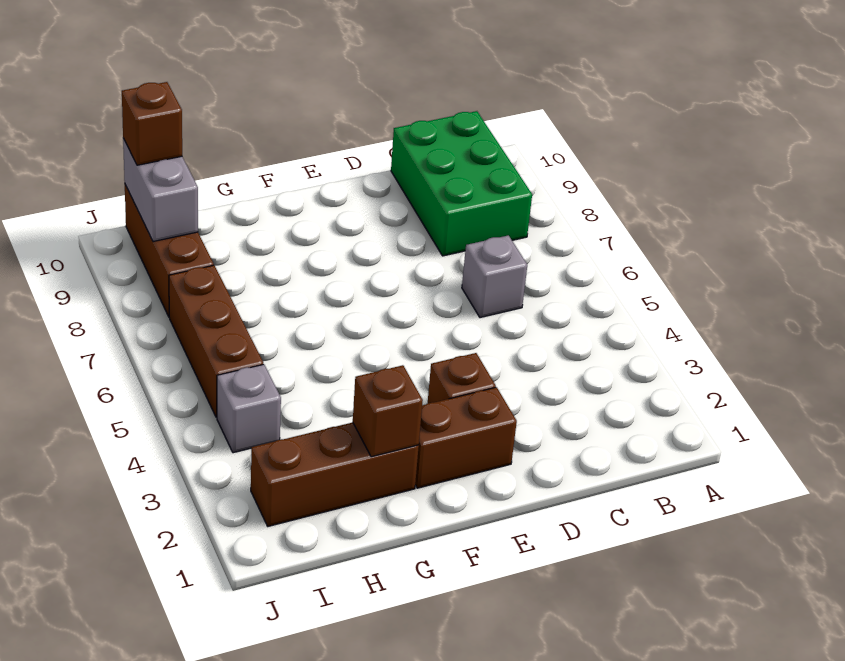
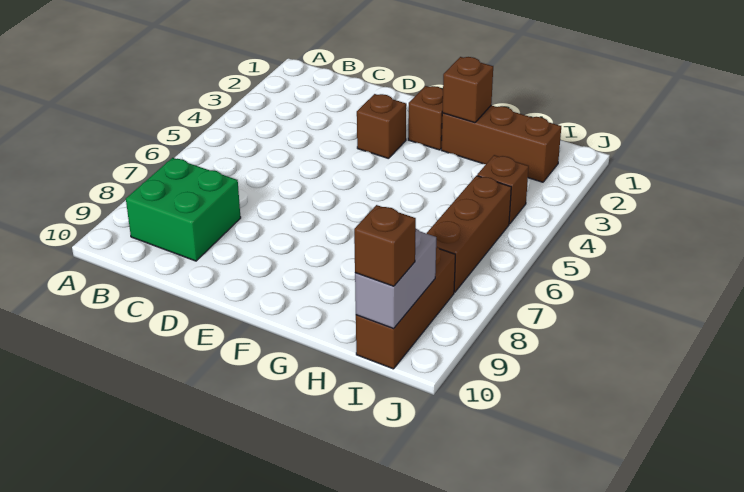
green brick B8:C10 level 1 -> green brick B8:C9 level 1
grey brick C6 level 1 -> none
brown brick E2:F2 level 1 -> brown brick F2 level 1
grey brick I4 level 1 -> brown brick I4 level 1

